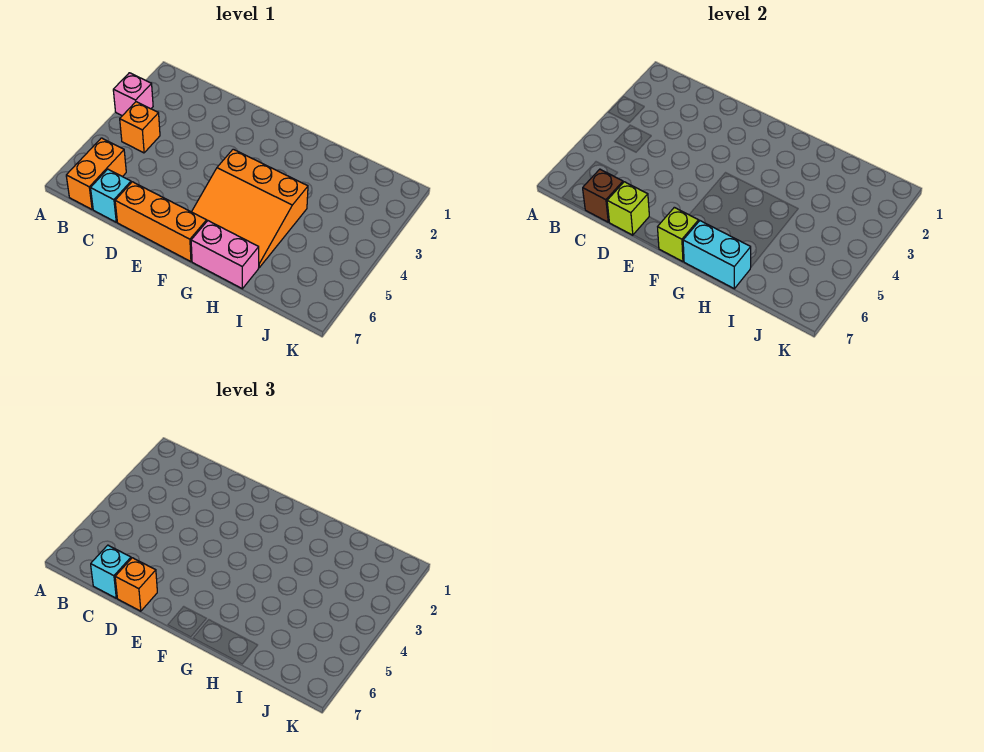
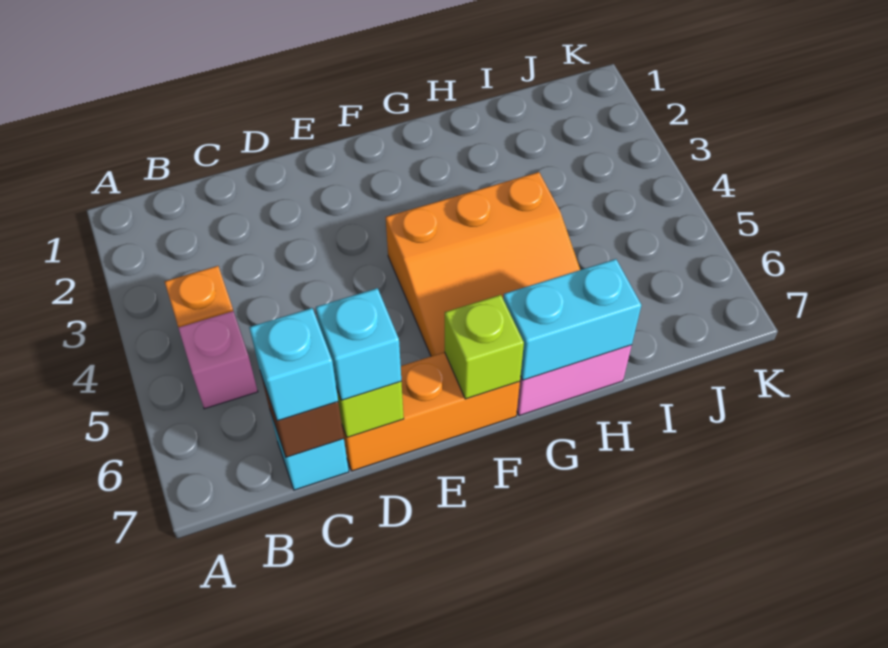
pink brick A3 level 1 -> pink brick B5 level 1
orange brick B6:B7 level 1 -> none
orange brick D7 level 3 -> cyan brick D7 level 3

